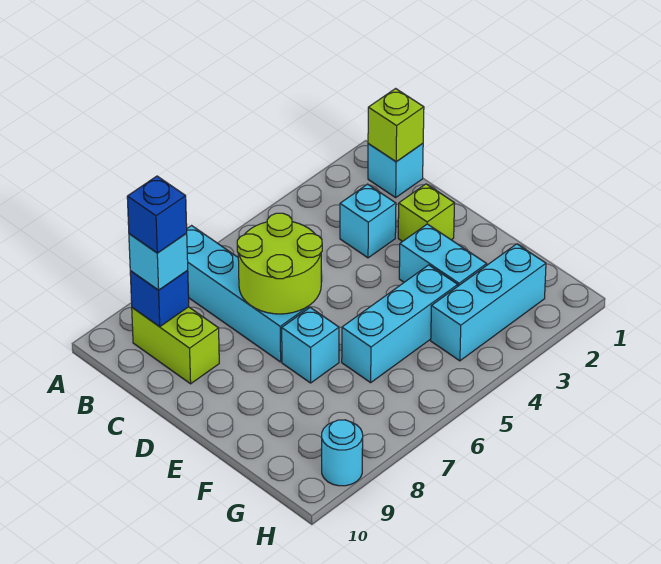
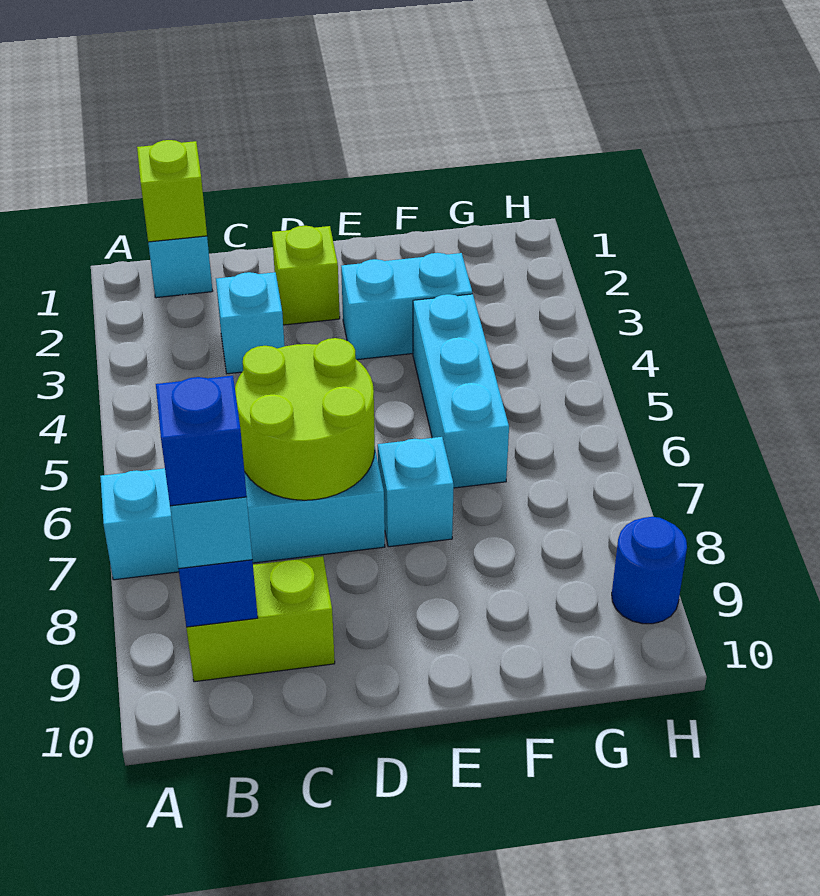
cyan brick G2:G4 level 1 -> none
cyan round brick H9 level 1 -> blue round brick H9 level 1

